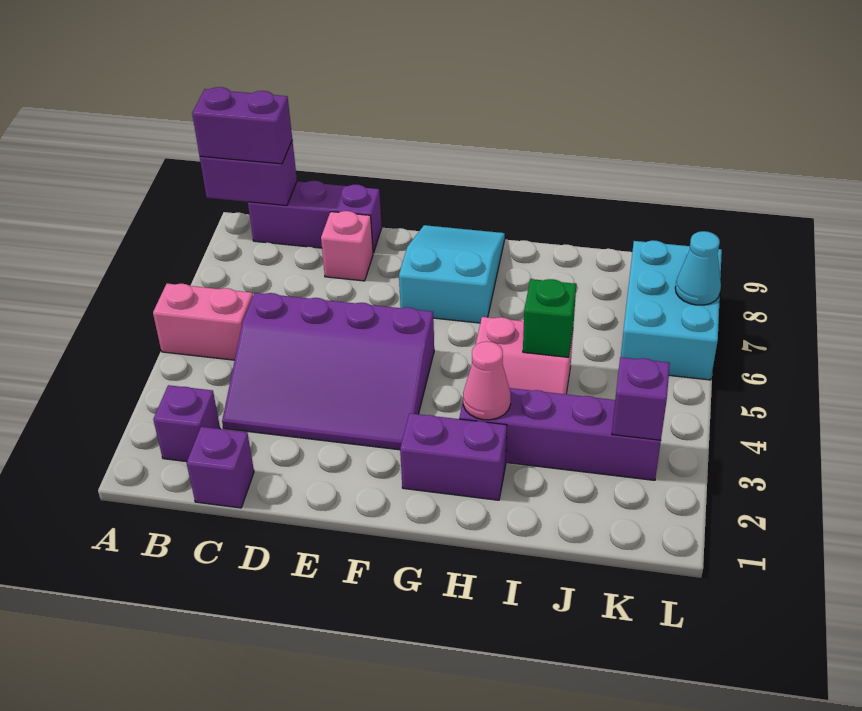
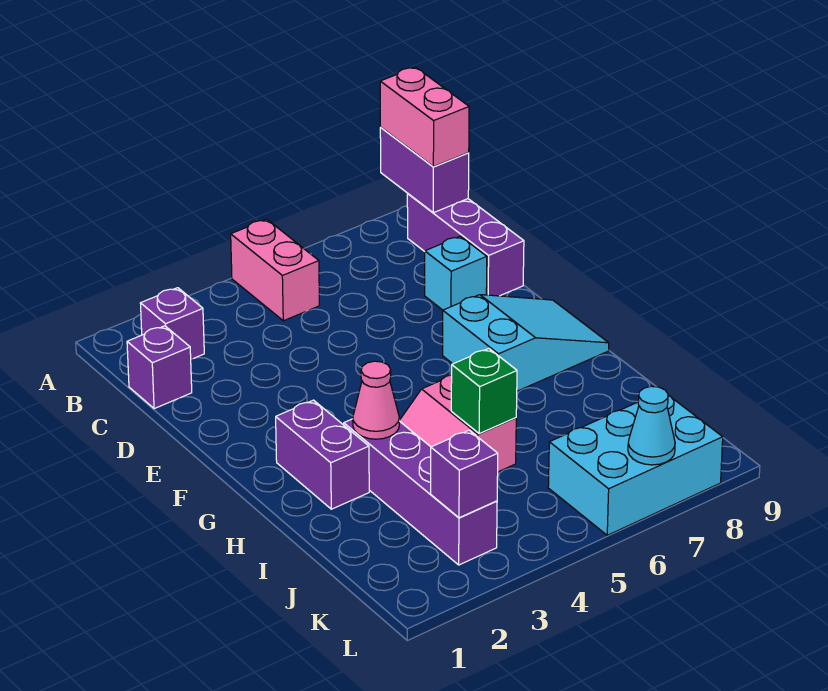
purple brick A9:B9 level 3 -> pink brick A9:B9 level 3
purple slope C3:F5 level 1 top 5 -> none
pink brick D8 level 1 -> cyan brick D8 level 1

